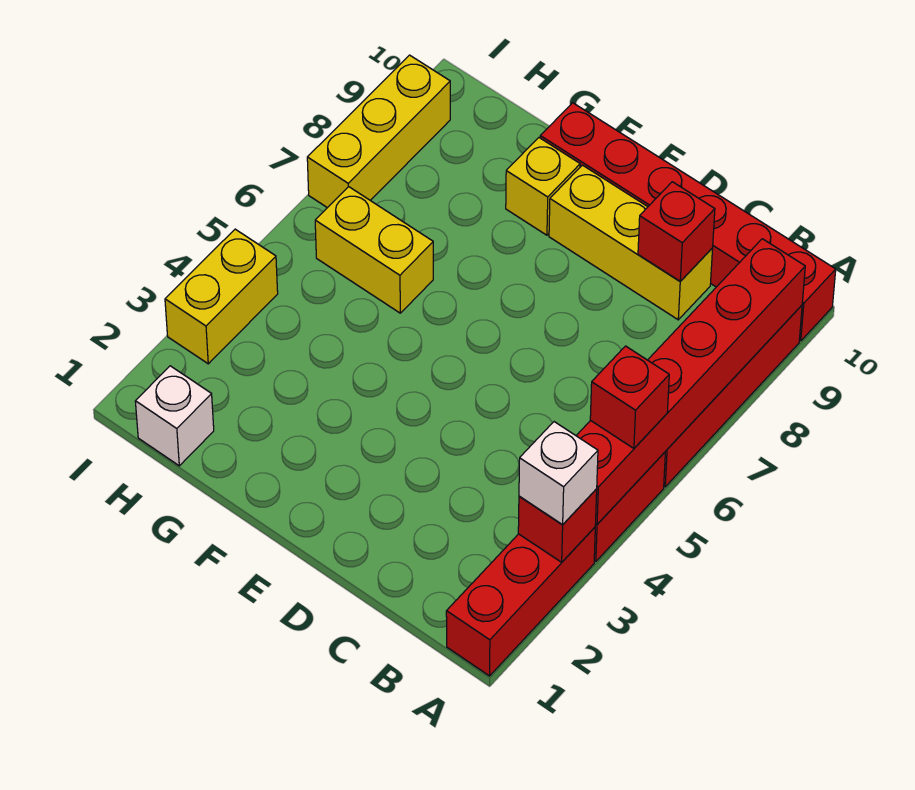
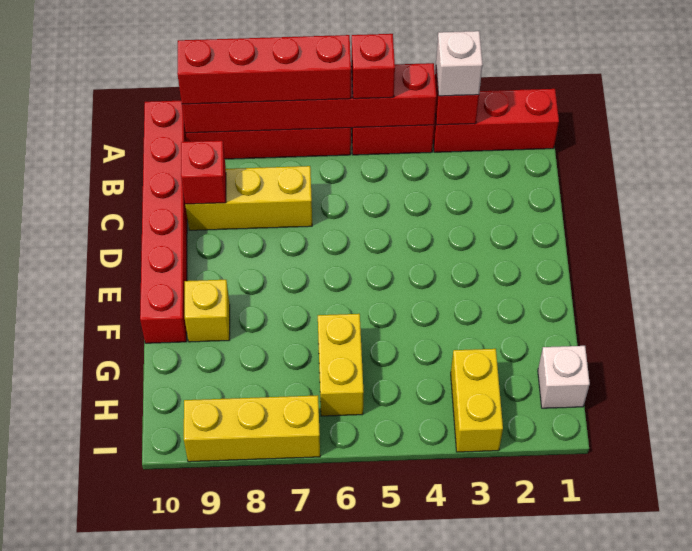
none -> red brick A6:A9 level 3
yellow brick C9:E9 level 1 -> yellow brick C7:C9 level 1
yellow brick I3:I4 level 1 -> yellow brick H3:I3 level 1

